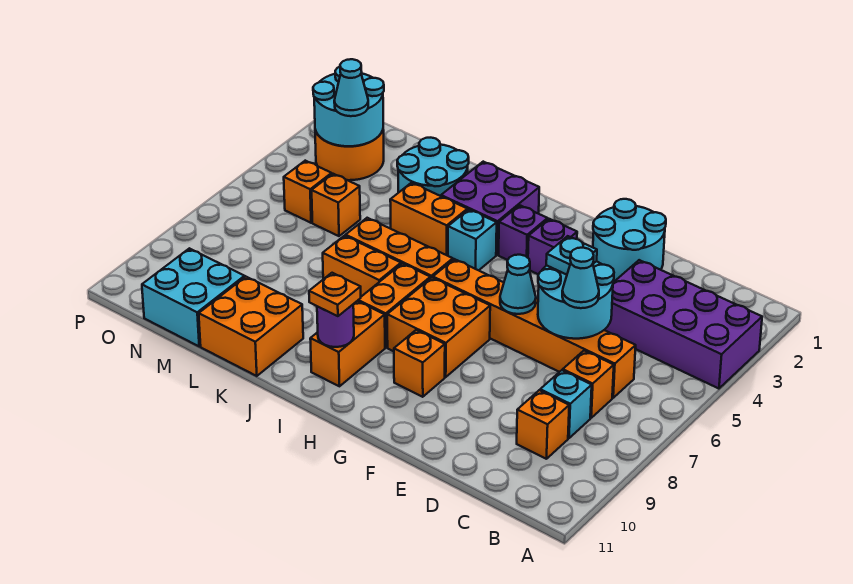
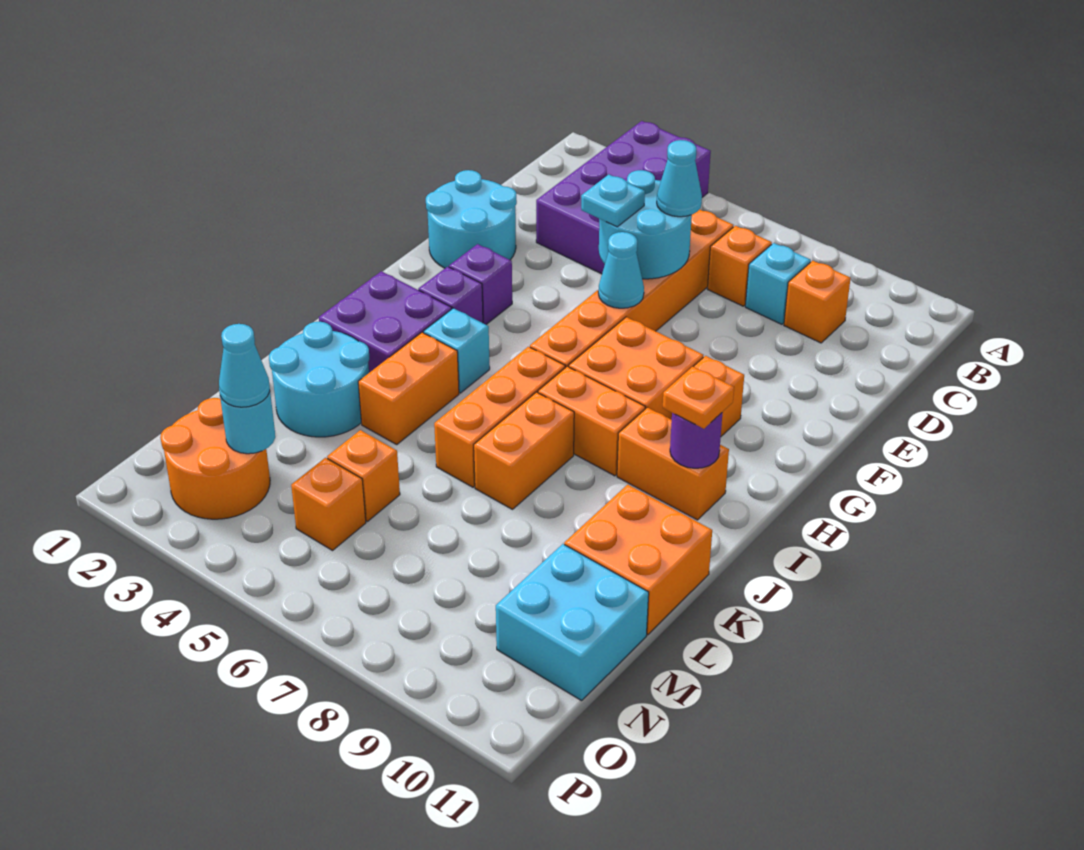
cyan round brick N2:O3 level 2 -> cyan round brick N3 level 2

